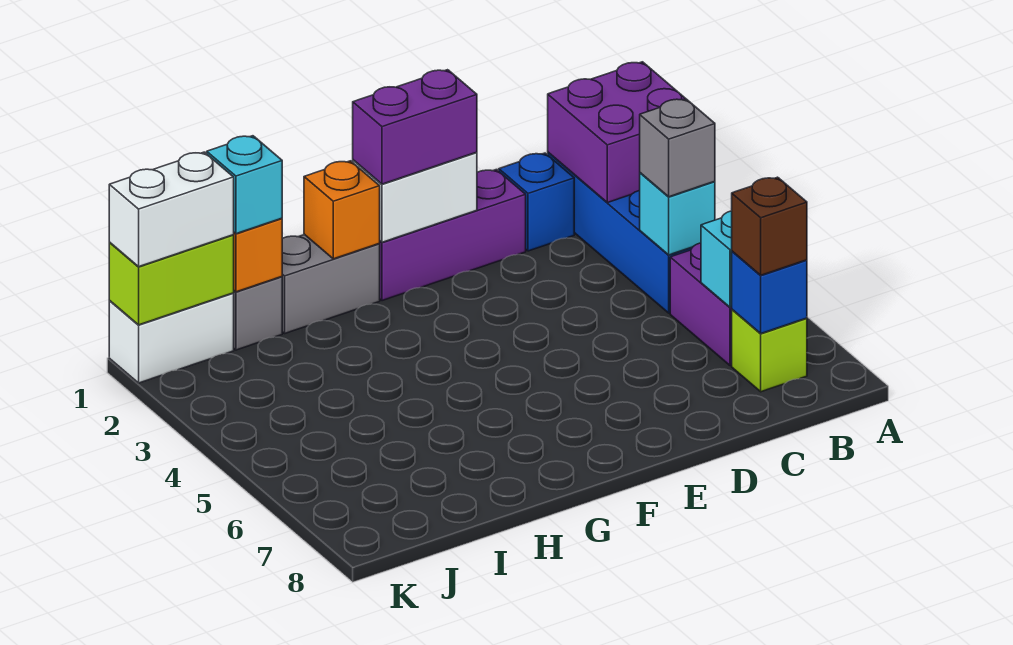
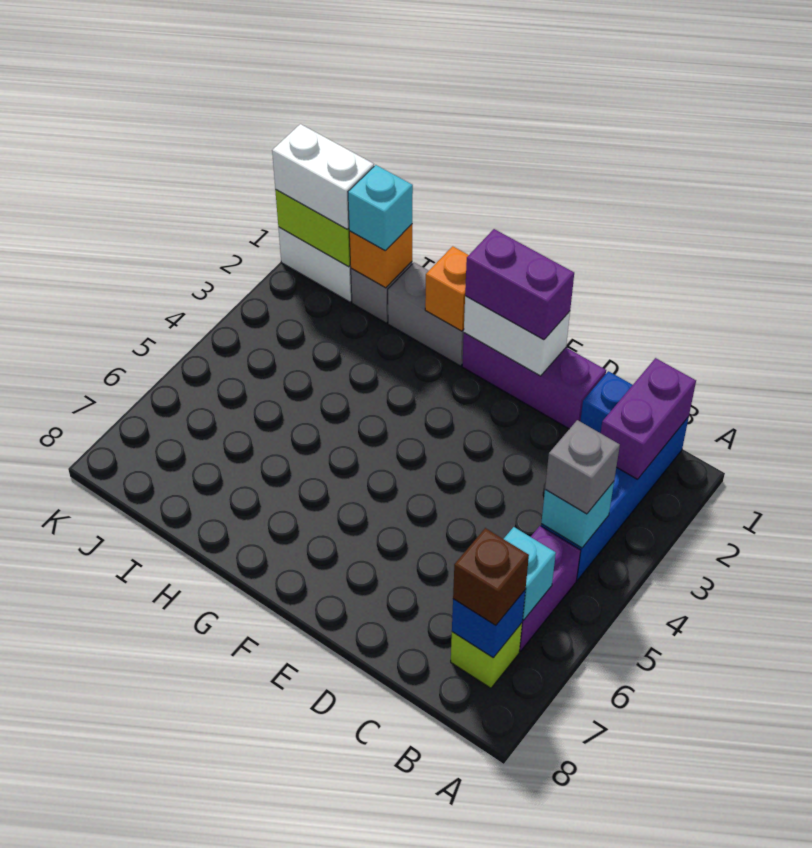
purple brick A1:B2 level 2 -> purple brick B1:B2 level 2

